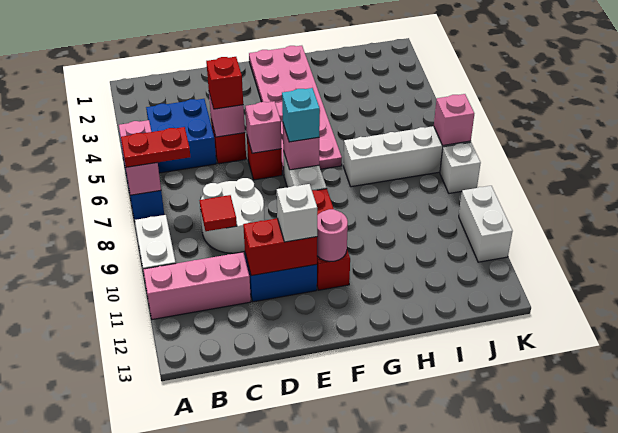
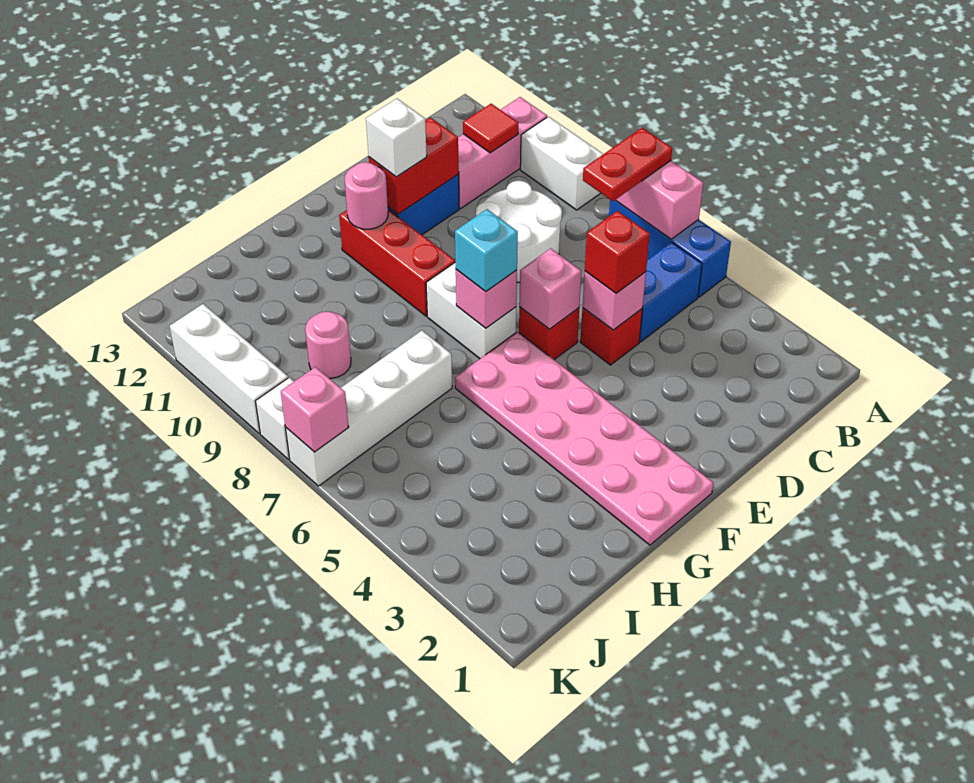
blue brick B4:C5 level 1 -> blue brick B5:C5 level 1
red tile C9 level 2 -> red tile B11 level 2
none -> pink round brick I9 level 1
white brick K10:K11 level 1 -> white brick K9:K11 level 1

